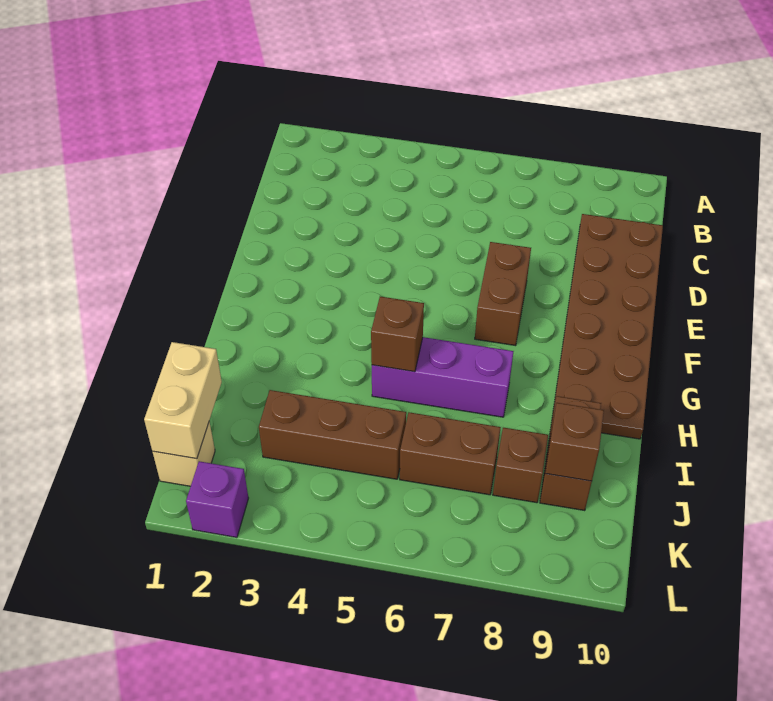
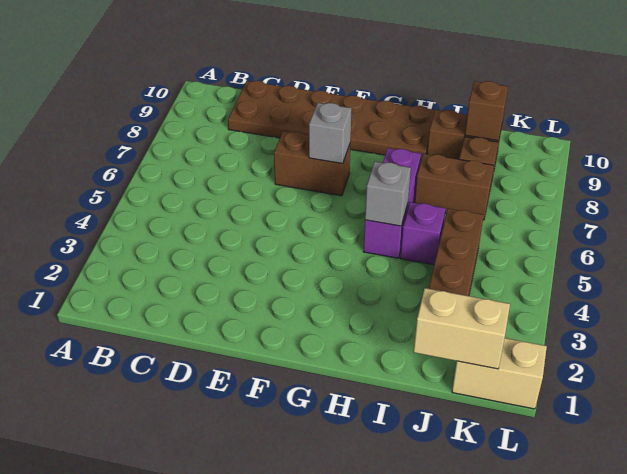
none -> grey brick F7 level 2
brown brick H5 level 2 -> grey brick H5 level 2
brown brick J6:J7 level 1 -> brown brick I7:J7 level 1
tan brick K1 level 1 -> tan brick K1:L1 level 1
purple brick L2 level 1 -> purple brick I5 level 1

